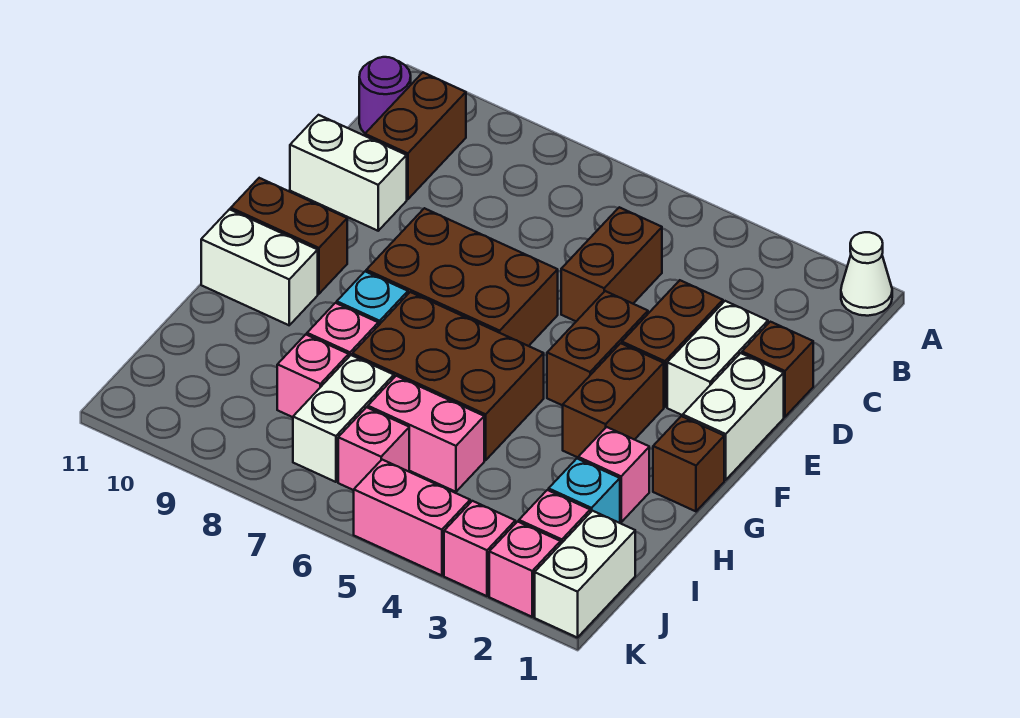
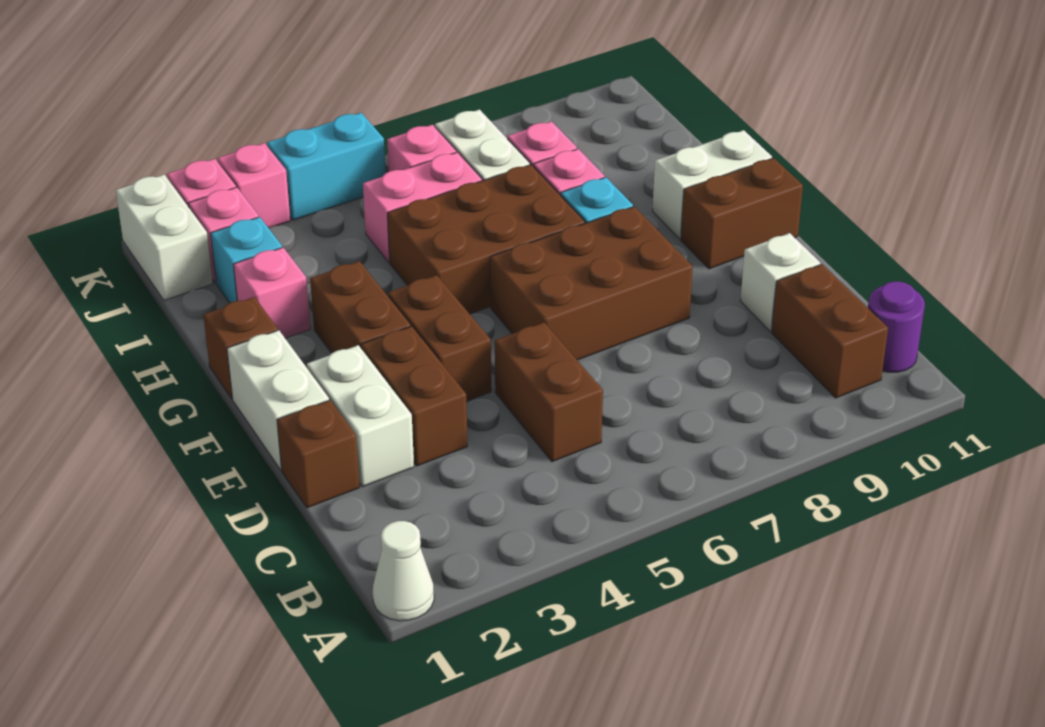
white brick D10:D11 level 1 -> white brick D10 level 1
pink brick K4:K5 level 1 -> cyan brick K4:K5 level 1

